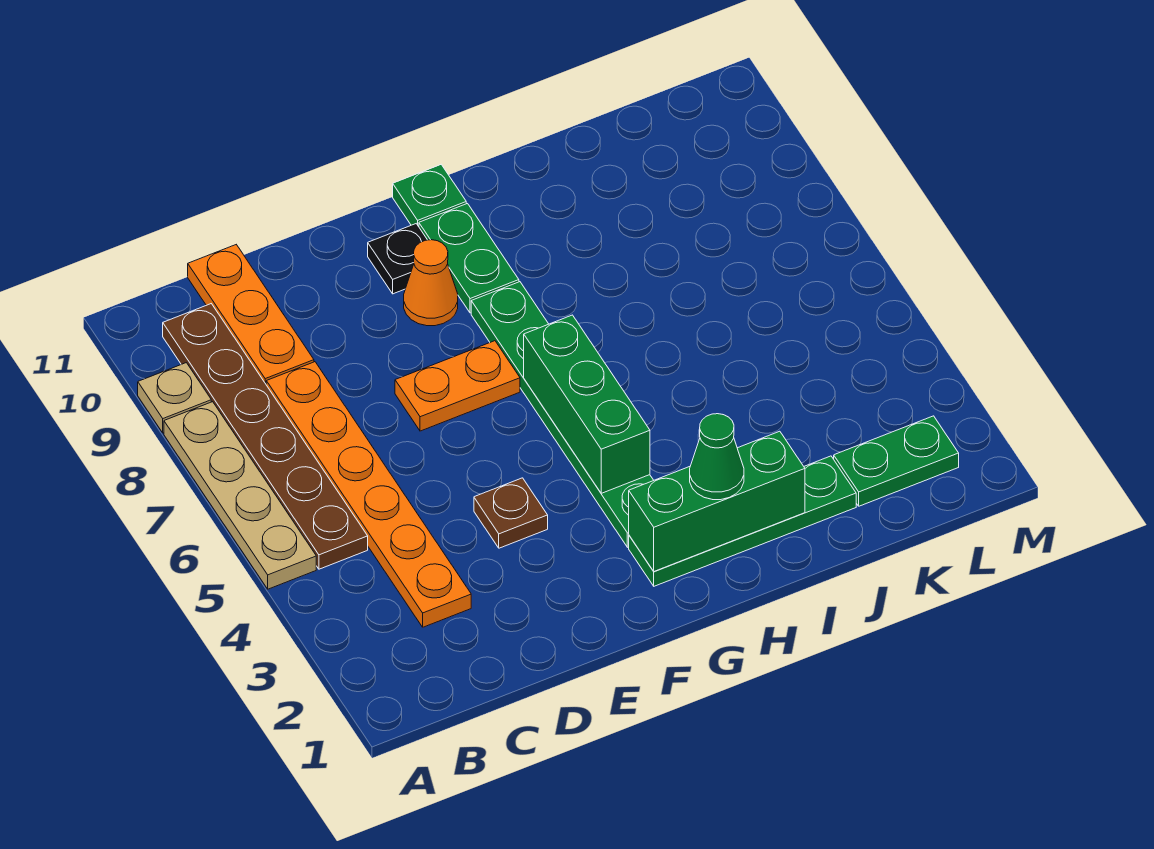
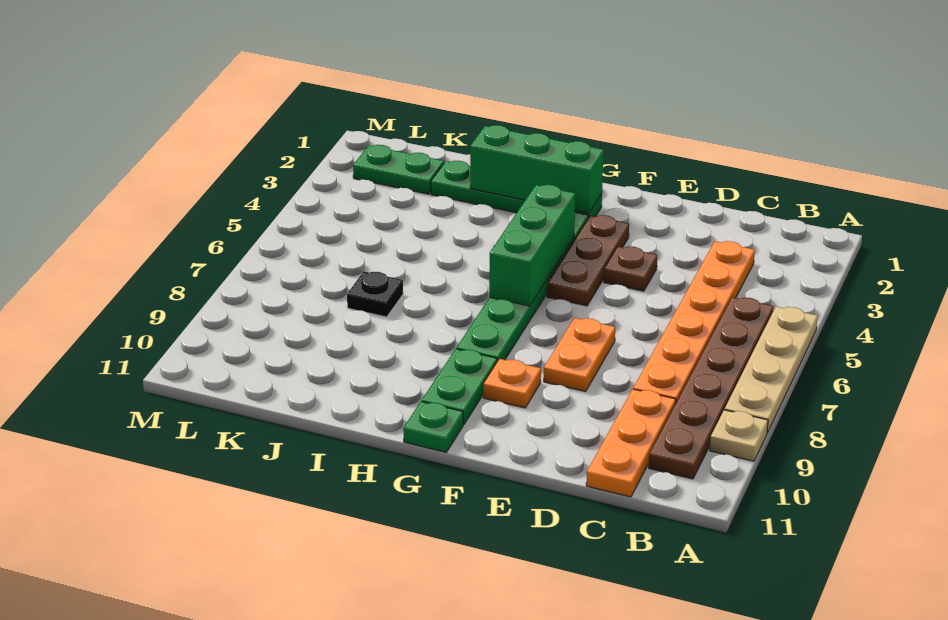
orange plate E7:F7 level 1 -> orange plate E7:E8 level 1
none -> brown plate F3:F5 level 1
orange cone F9 level 1 -> orange plate F9 level 1
black plate F10 level 1 -> black plate J7 level 1
green cone H2 level 3 -> none

